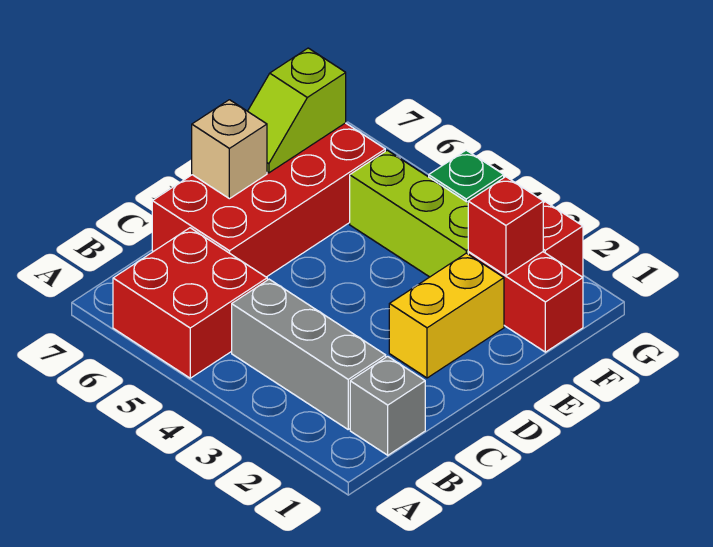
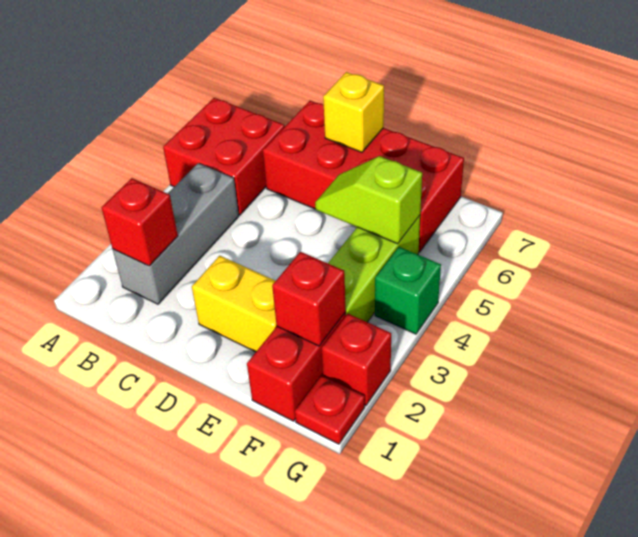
grey brick B1 level 1 -> none
none -> red brick B2 level 2
tan brick D7 level 2 -> yellow brick D7 level 2
lime slope E7:F7 level 2 top F -> lime slope E5:F5 level 2 top F
none -> red plate G1 level 1

